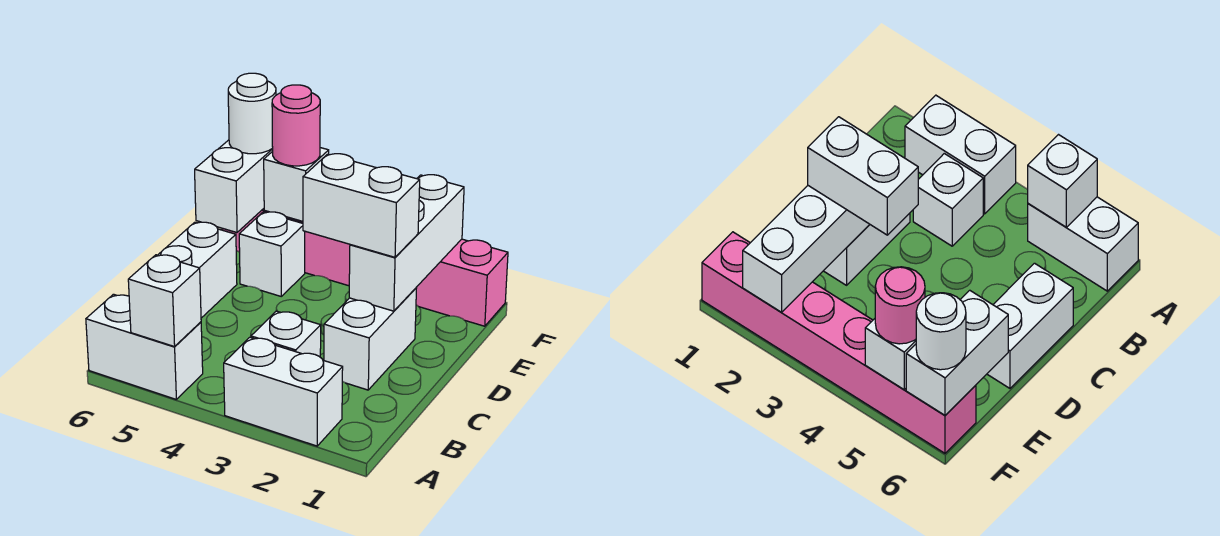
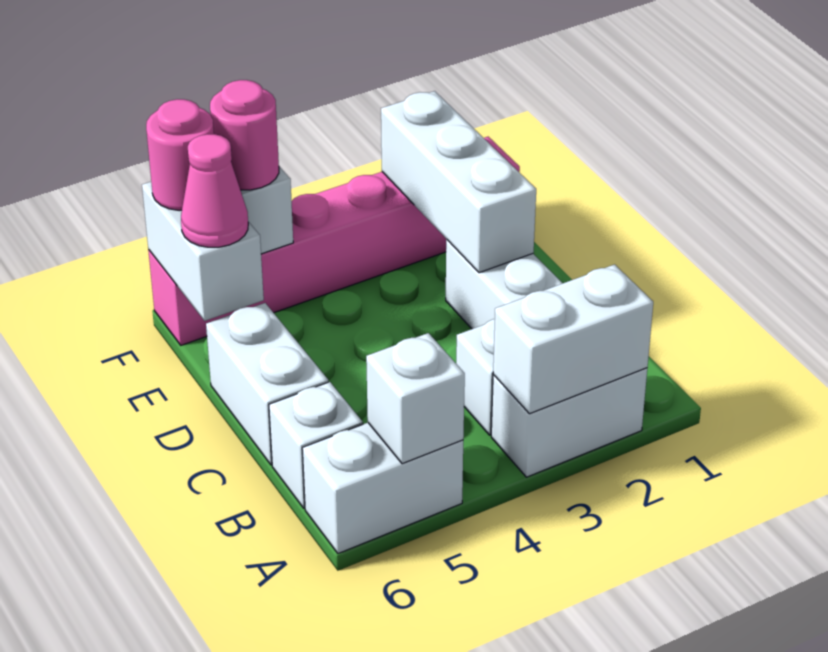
white brick D2:D3 level 3 -> white brick A2:A3 level 2
white brick E5 level 1 -> white brick B6 level 1
none -> pink cone E6 level 3
white round brick F6 level 3 -> pink round brick F6 level 3

